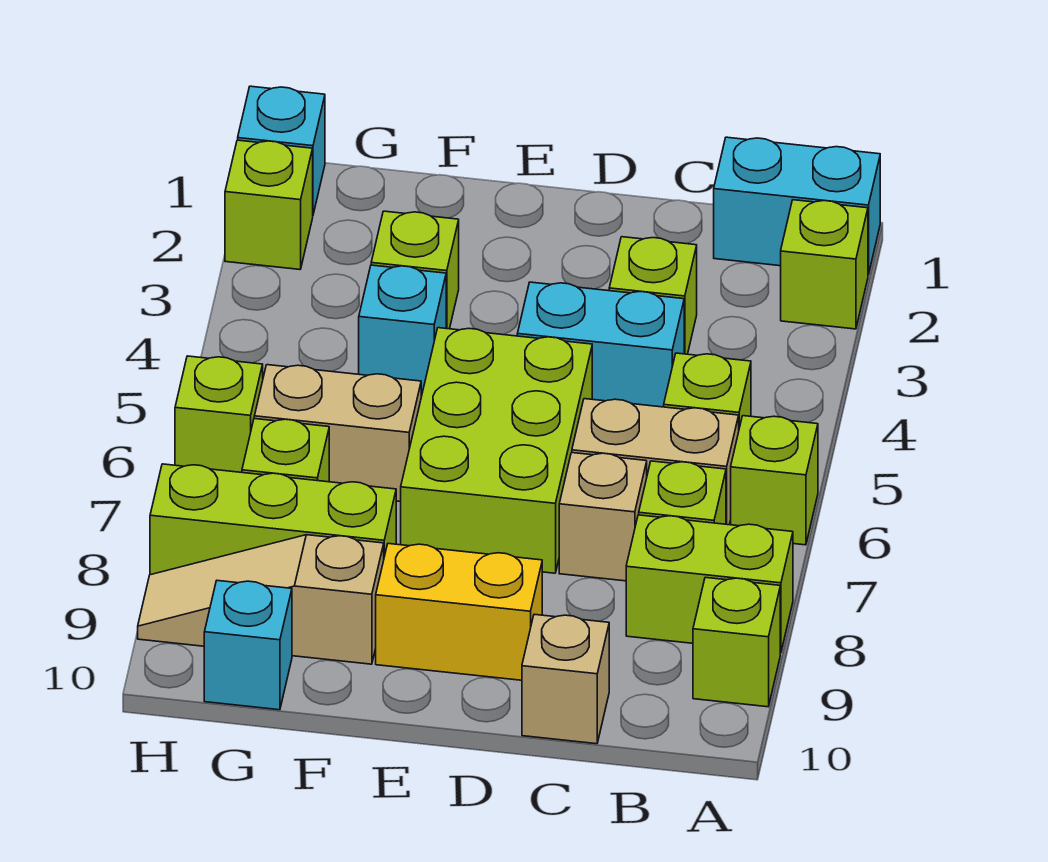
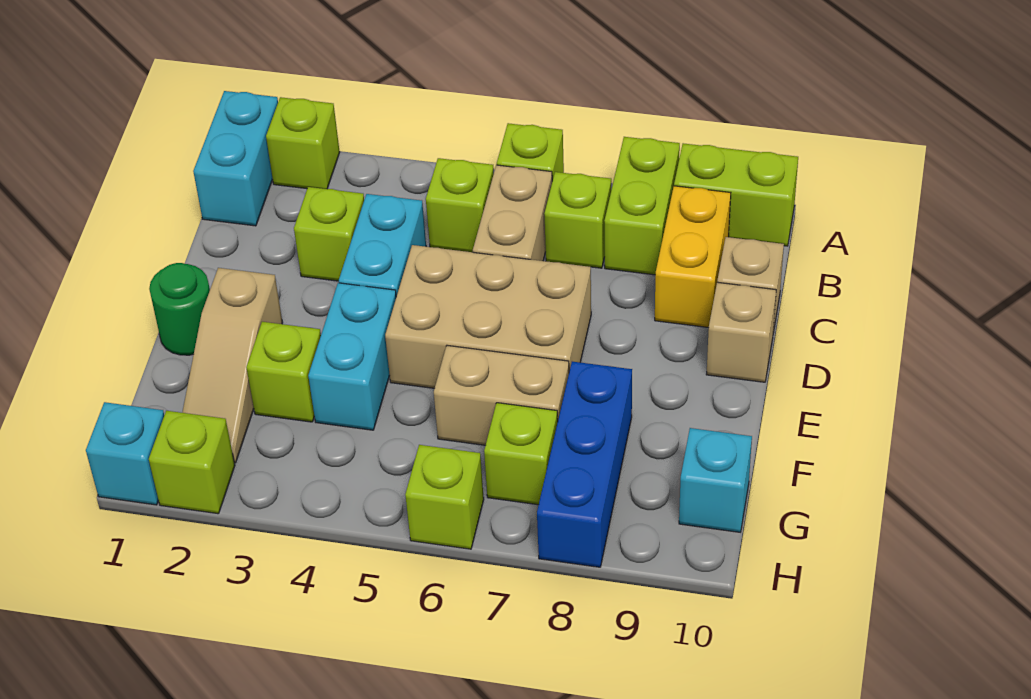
lime brick A9 level 1 -> lime brick A9:A10 level 1
tan brick C7 level 1 -> tan brick D10 level 1
lime brick D5:E7 level 1 -> tan brick D5:E7 level 1
yellow brick D9:E9 level 1 -> yellow brick B9:C9 level 1
none -> green round brick E1 level 1
cyan brick F4 level 1 -> cyan brick E4:F4 level 1
tan brick F6:G6 level 1 -> tan brick F6:F7 level 1
lime brick F8:H8 level 1 -> blue brick F8:H8 level 1
tan slope F9:H9 level 1 top F -> tan slope E2:G2 level 1 top E

